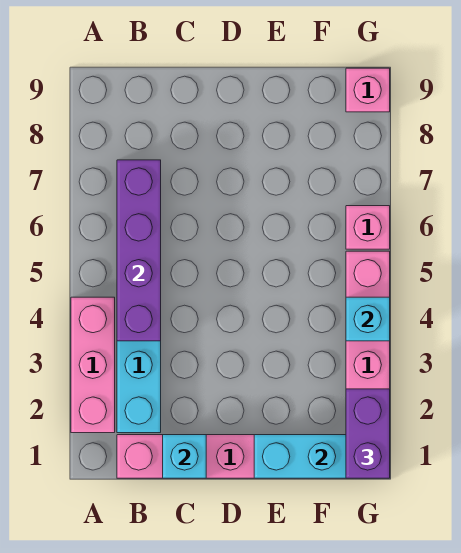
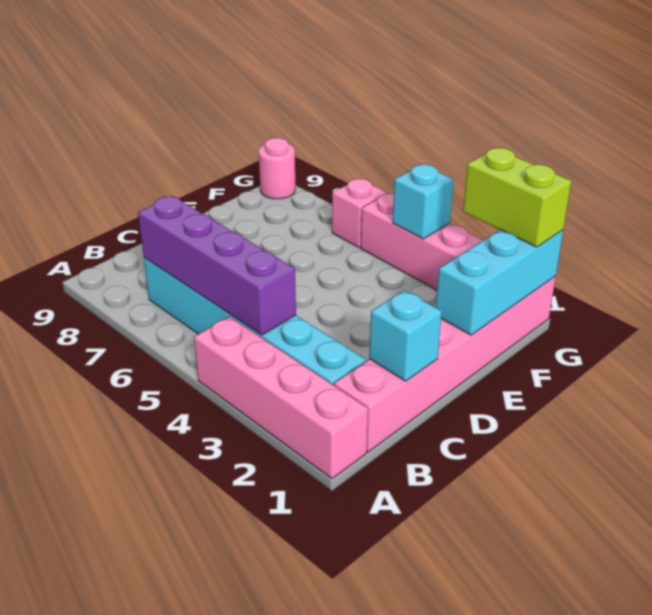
pink brick A2:A4 level 1 -> pink brick A1:A4 level 1
purple brick G1:G2 level 3 -> lime brick G1:G2 level 3
pink brick G9 level 1 -> pink round brick G9 level 1

